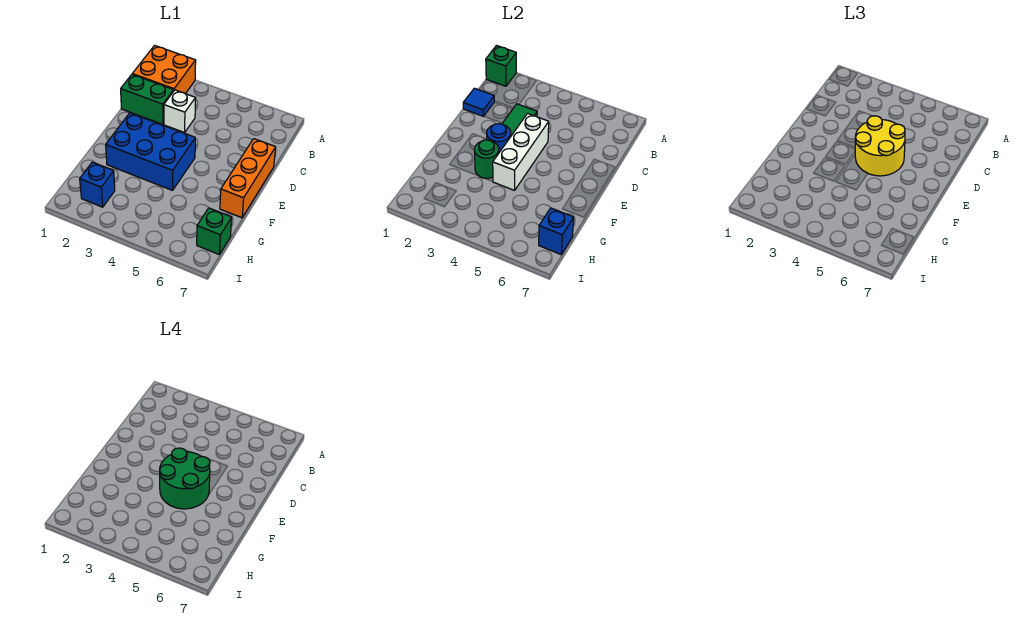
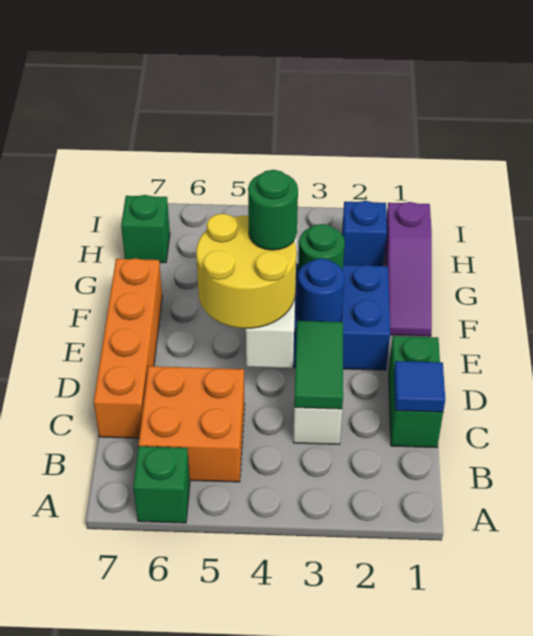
orange brick A1:B2 level 1 -> orange brick B5:C6 level 1
green brick A1 level 2 -> green brick A6 level 1
green brick C1:C2 level 1 -> green brick C1:D1 level 1
orange brick D7:F7 level 1 -> orange brick C7:F7 level 1
green round brick E4:F5 level 4 -> green round brick E4 level 4
none -> purple slope F1:H1 level 1 top H
blue brick H7 level 2 -> none

